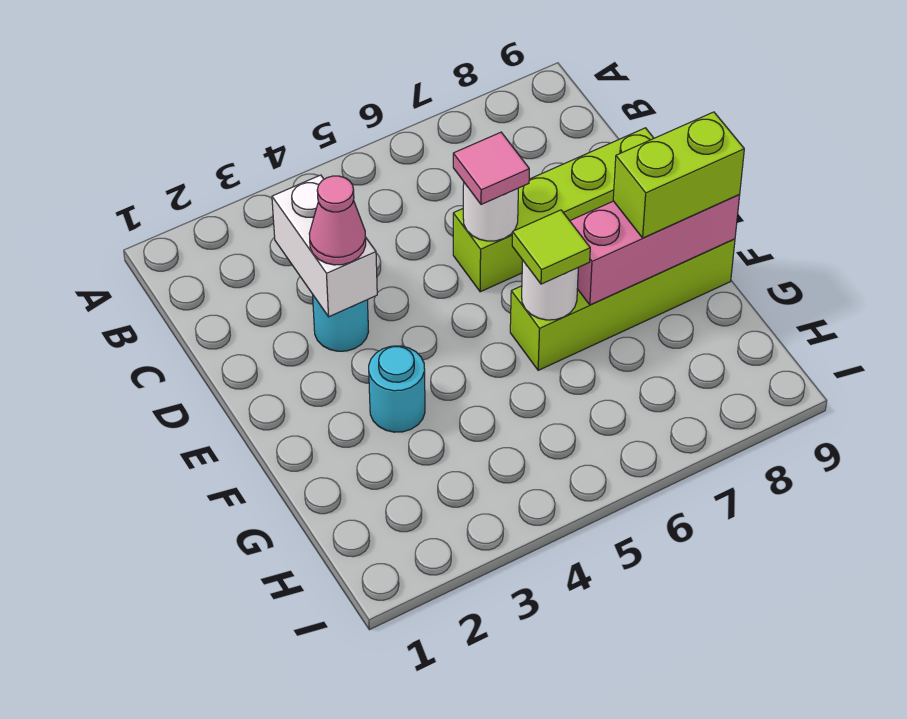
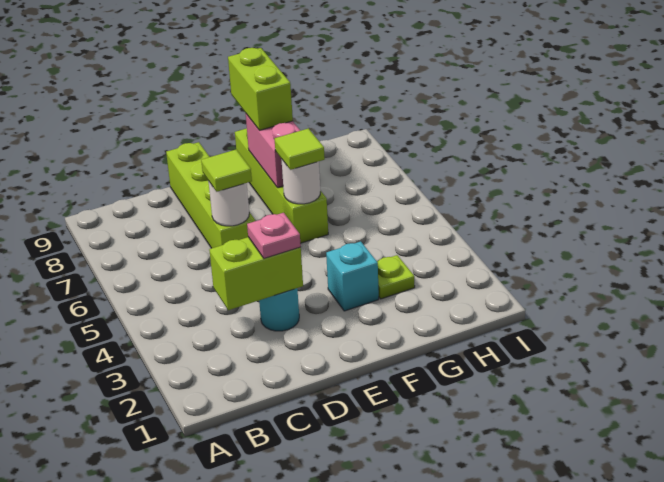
white brick C3:D3 level 2 -> lime brick C3:D3 level 2
pink cone D3 level 3 -> pink plate D3 level 3
pink tile D6 level 3 -> lime tile D6 level 3
cyan round brick F3 level 1 -> cyan brick F3 level 1
pink brick F7:F9 level 2 -> pink brick F7:F8 level 2
none -> lime plate G3 level 1

